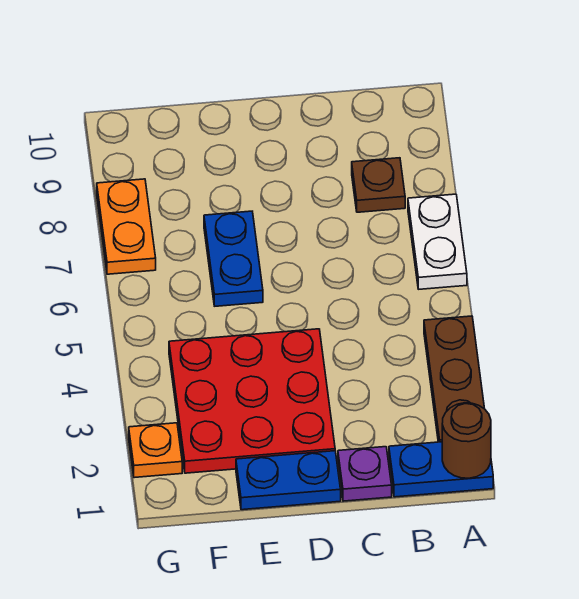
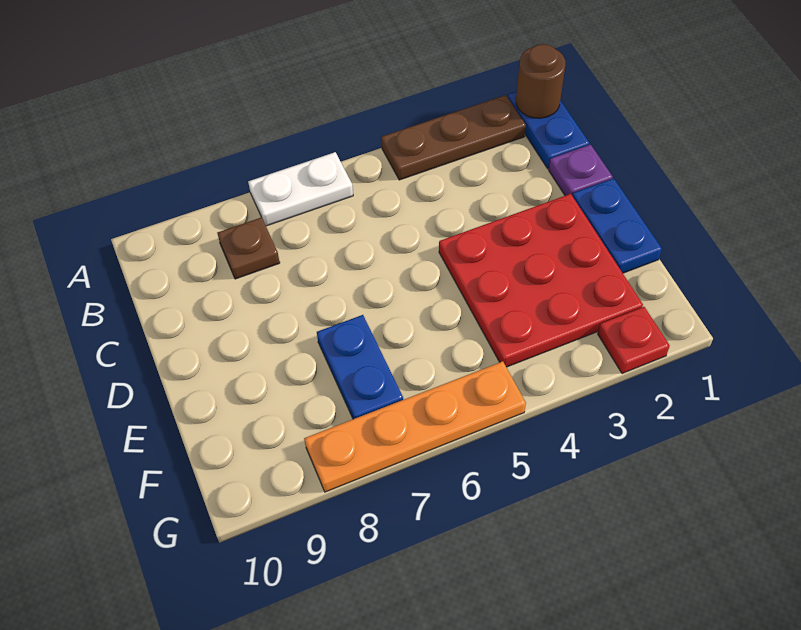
blue plate E6:E7 level 1 -> blue plate E7:F7 level 1
orange plate G2 level 1 -> red plate G2 level 1
orange plate G7:G8 level 1 -> orange plate G5:G8 level 1

